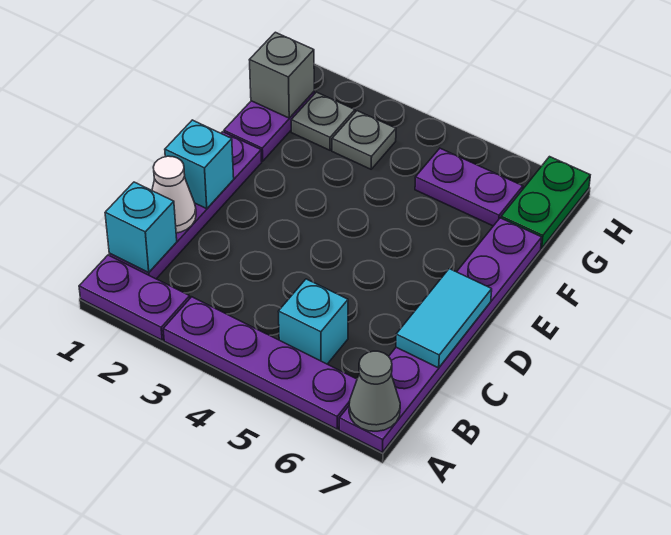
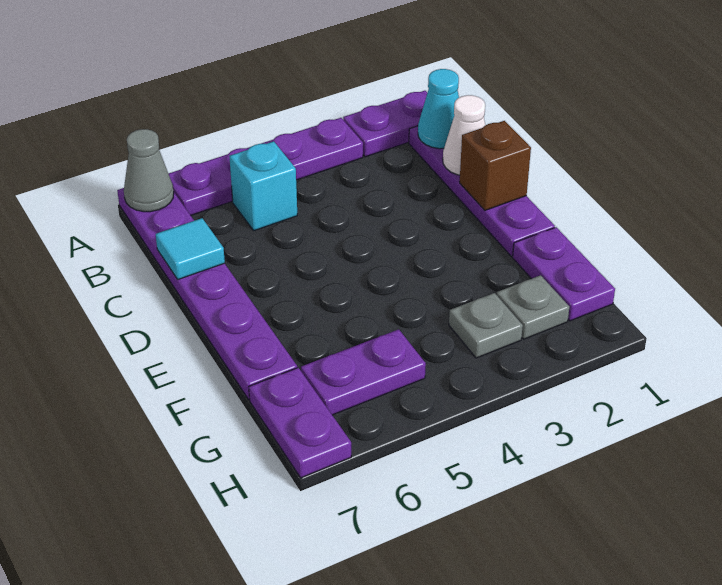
cyan brick B1 level 2 -> cyan cone B1 level 2
cyan tile C7:D7 level 2 -> cyan tile C7 level 2
cyan brick D1 level 2 -> brown brick D1 level 2
grey brick G1 level 2 -> none
green plate G7:H7 level 1 -> purple plate G7:H7 level 1

